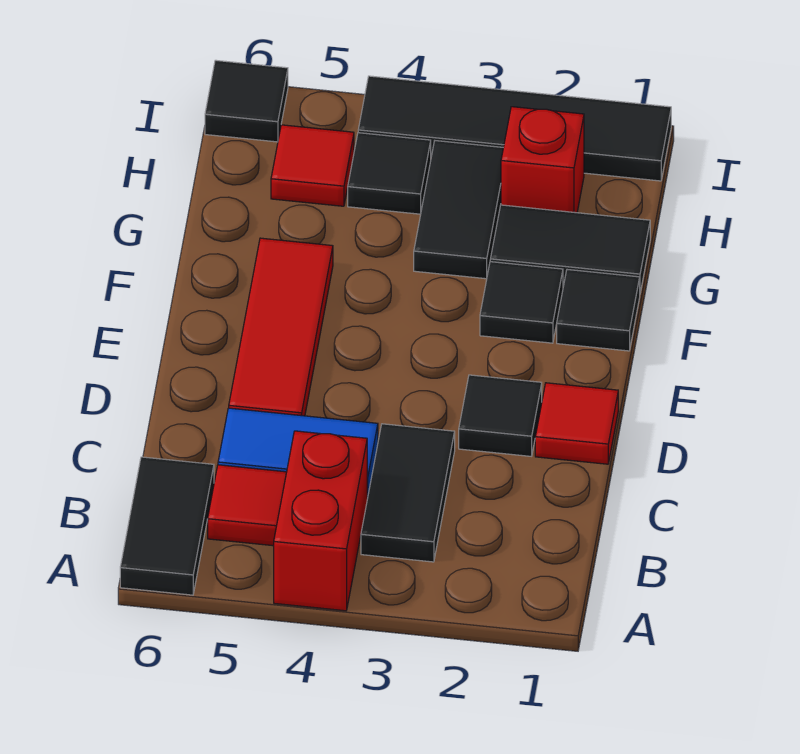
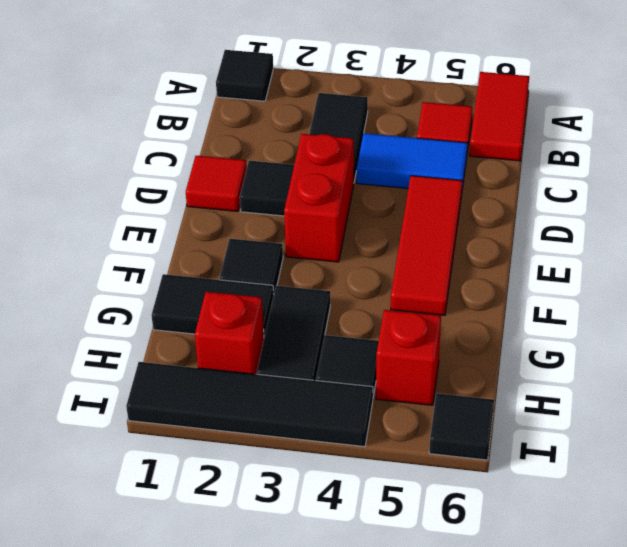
red brick A4:B4 level 1 -> red brick D3:E3 level 1
black tile A6:B6 level 1 -> red tile A6:B6 level 1
black tile F1 level 1 -> black tile A1 level 1
red tile H5 level 1 -> red brick H5 level 1

